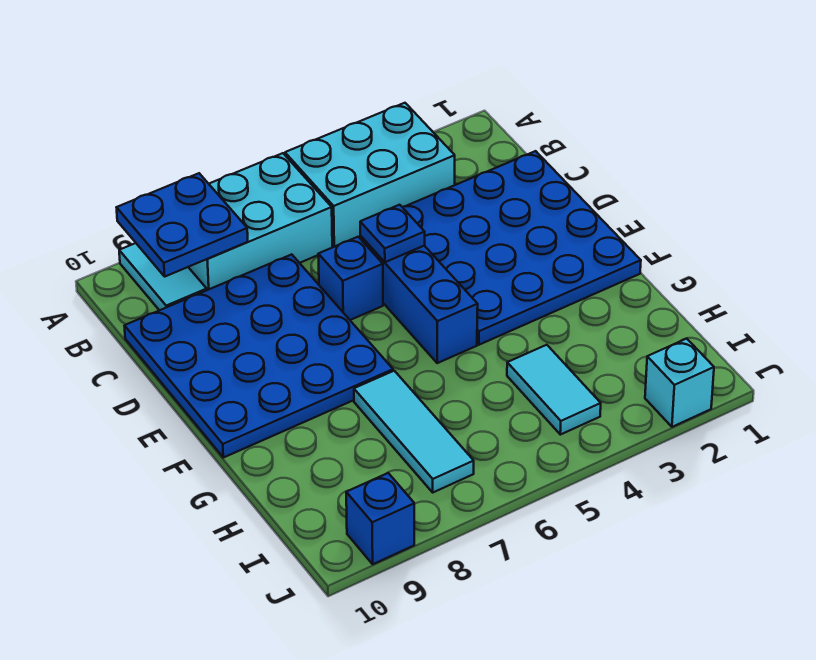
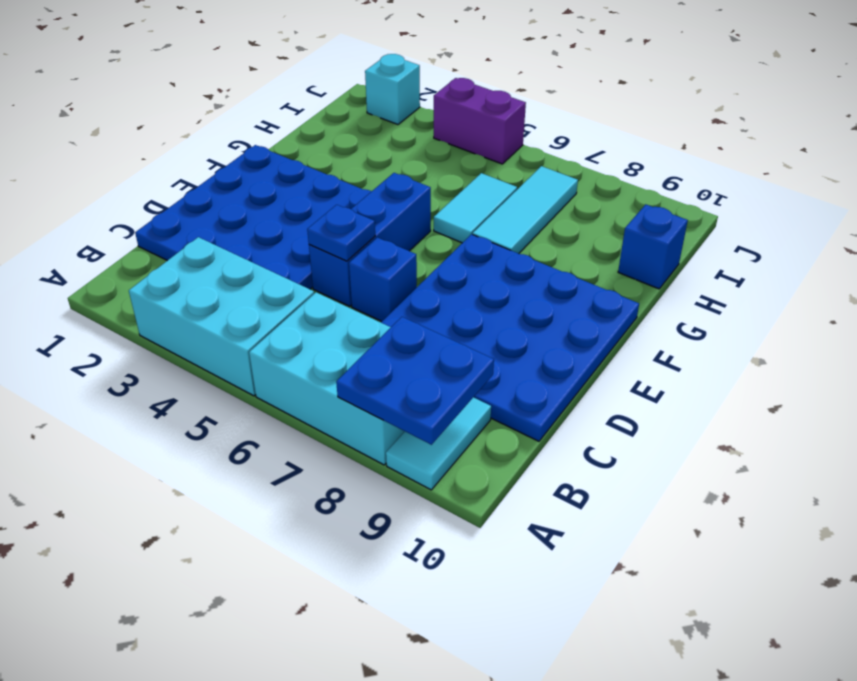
cyan tile H4:I4 level 1 -> cyan tile G6:H6 level 1
none -> purple brick J4:J5 level 1
blue brick J9 level 1 -> blue brick H10 level 1

